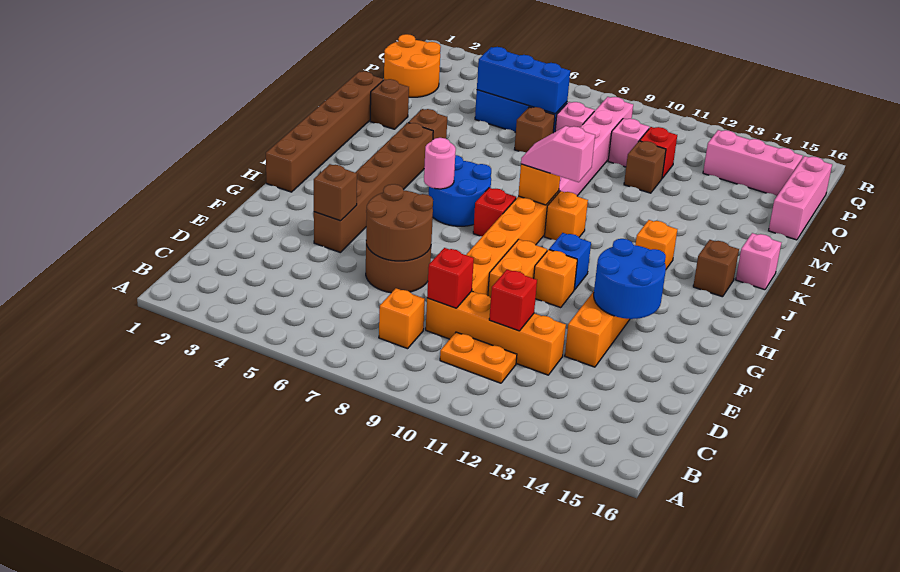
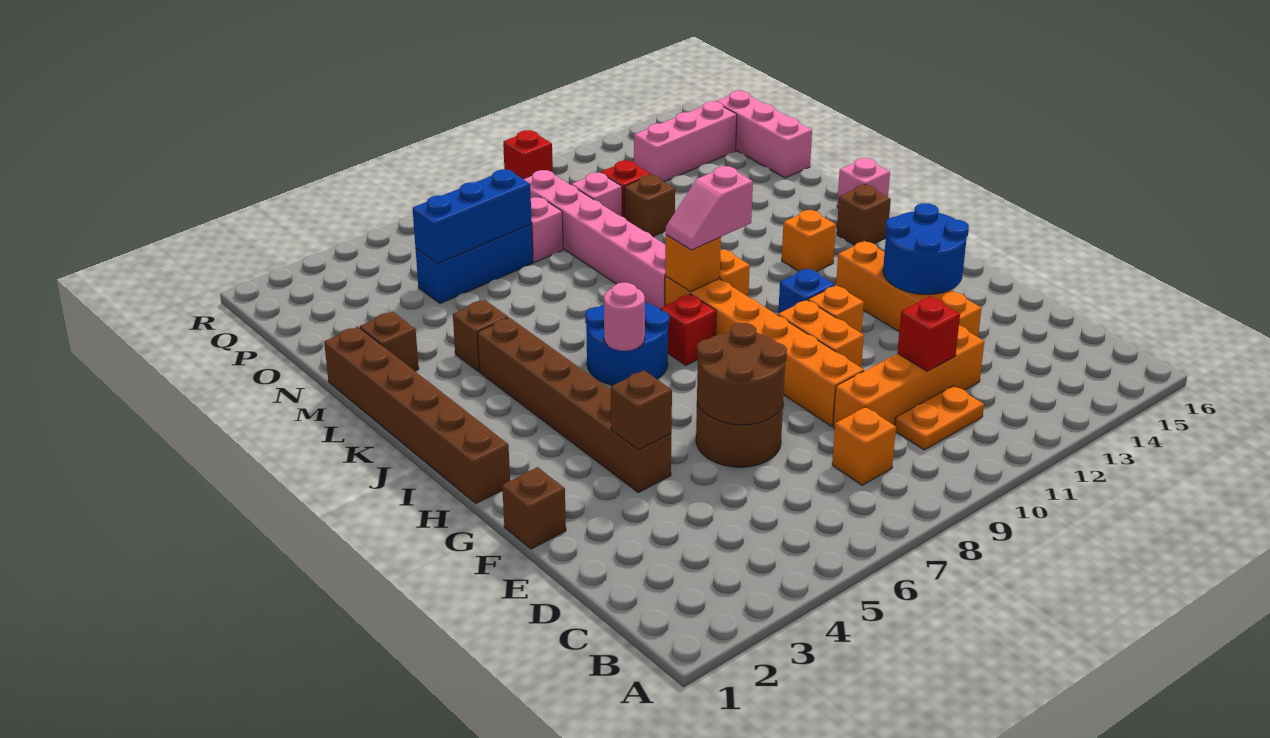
red brick D9 level 2 -> red brick R10 level 1
brown brick N7 level 1 -> brown brick F1 level 1
orange round brick O1:P2 level 1 -> none

